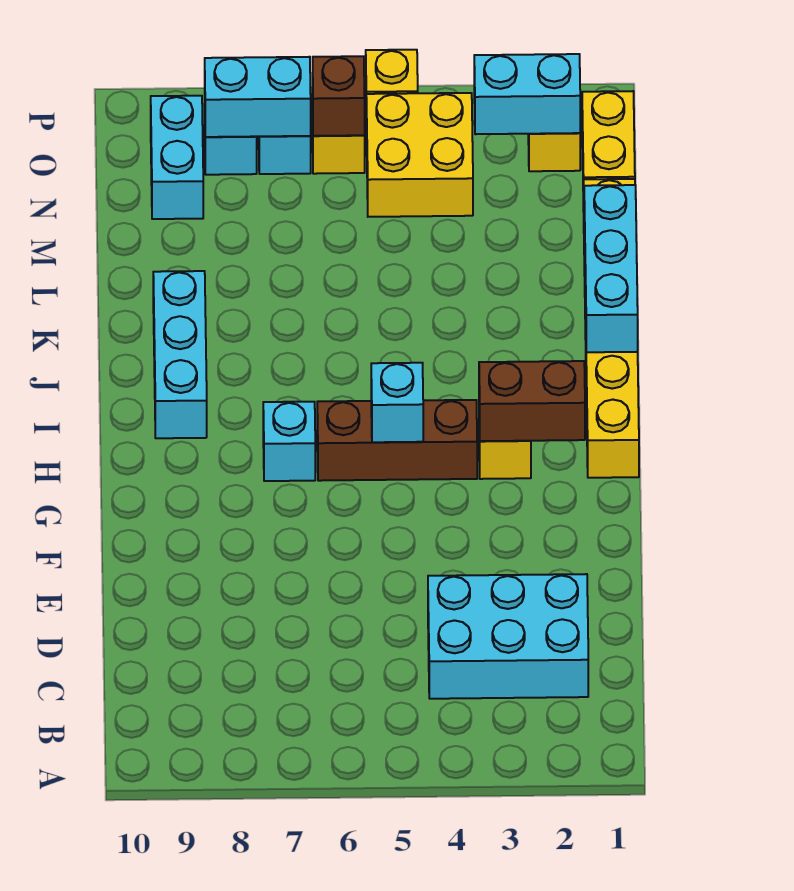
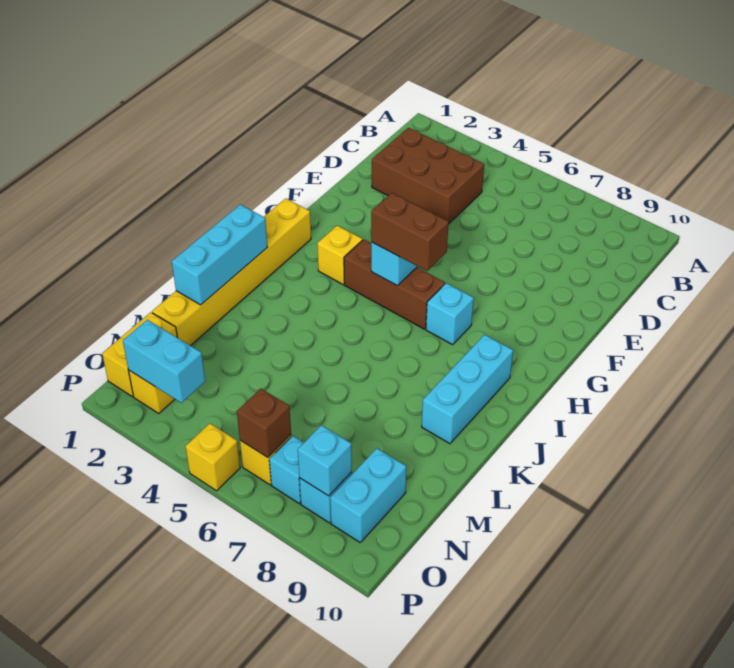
cyan brick C2:D4 level 1 -> brown brick C2:D4 level 1
brown brick H2:H3 level 2 -> brown brick H5:H6 level 3
yellow brick N4:O5 level 1 -> none
cyan brick O7:O8 level 2 -> cyan brick O8 level 2

